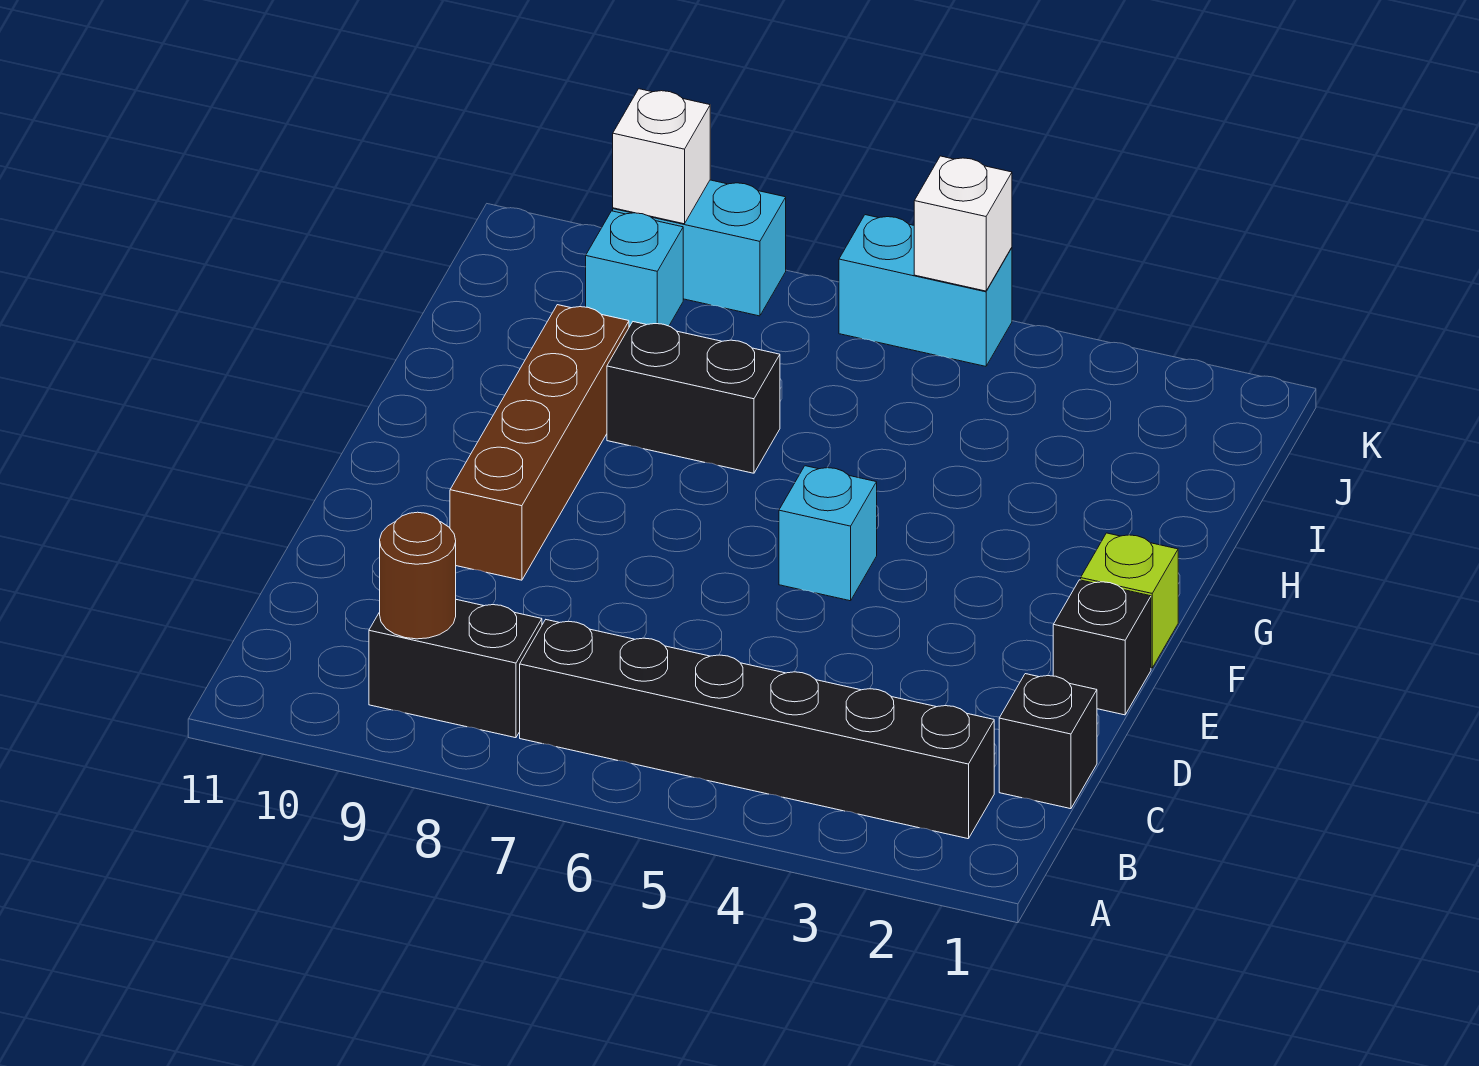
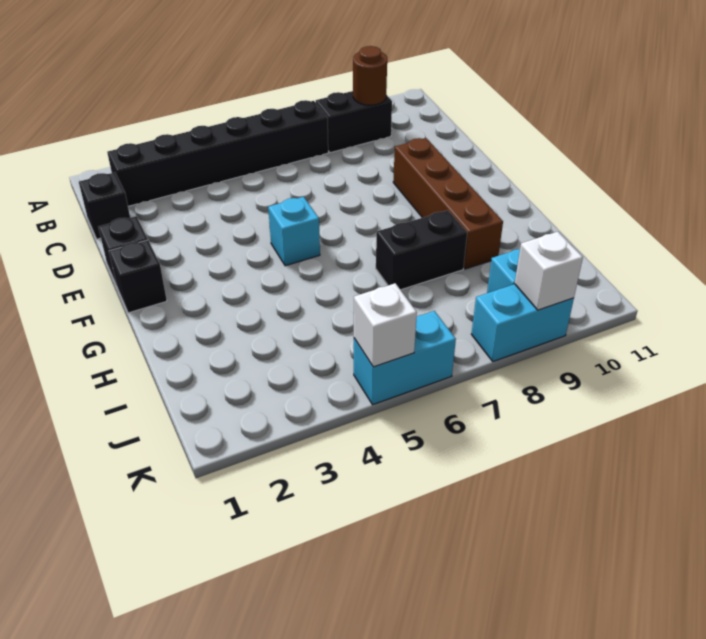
lime brick F1 level 1 -> black brick F1 level 1

